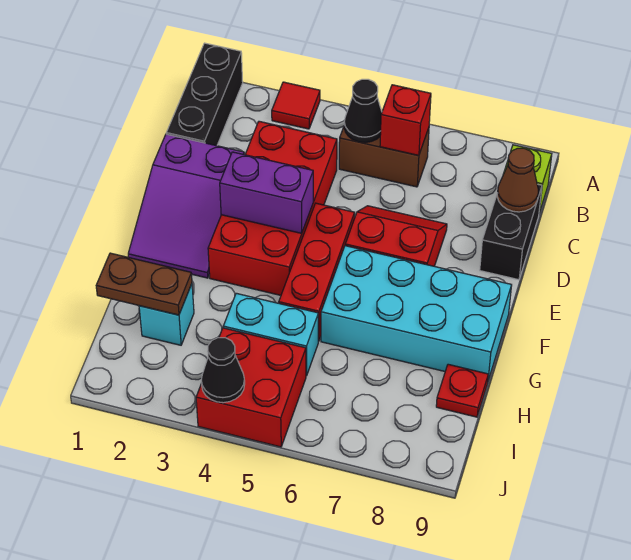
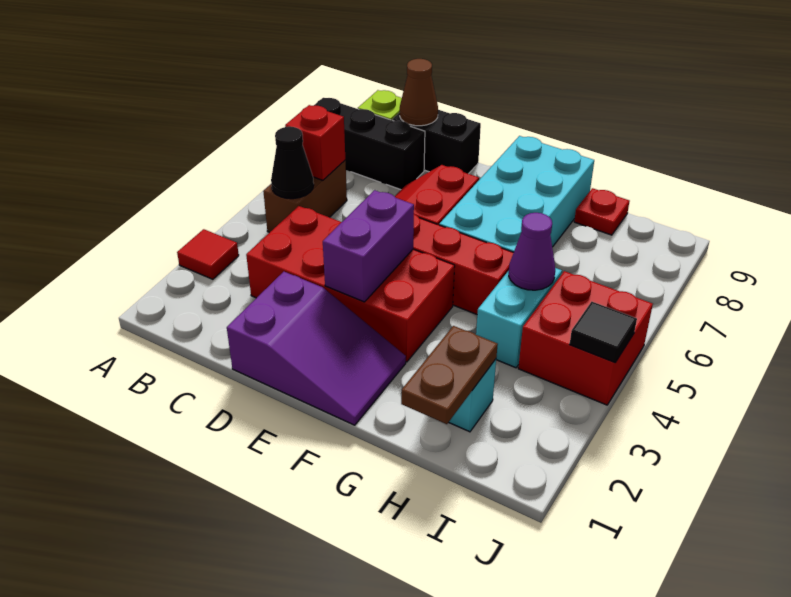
black brick A1:C1 level 1 -> black brick A8:C8 level 1
none -> purple cone H5 level 2
black cone J4 level 2 -> black tile J4 level 2

